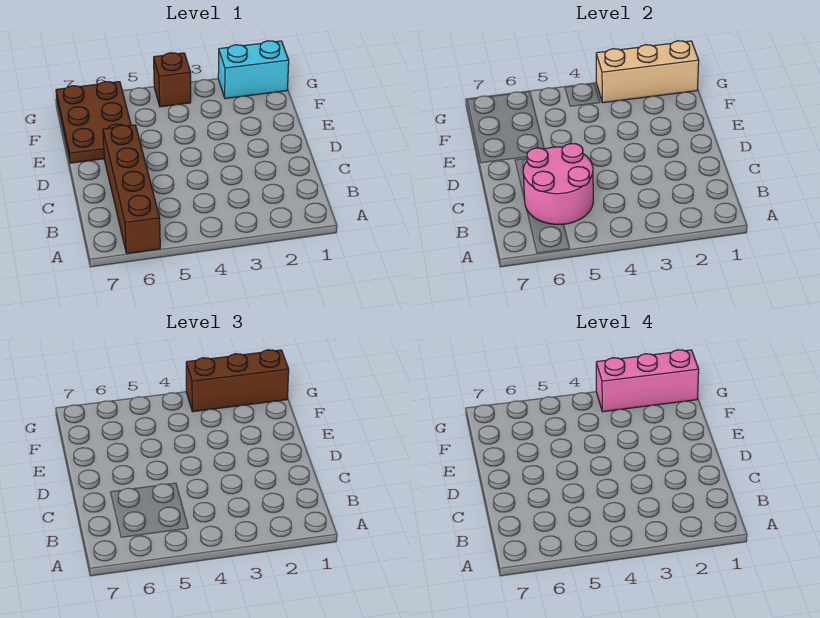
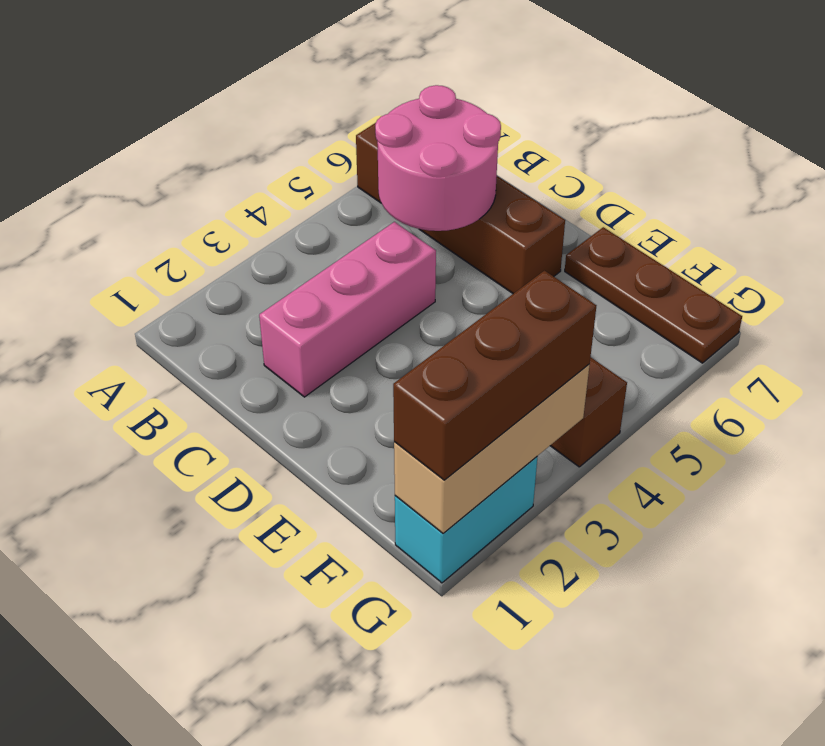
brown plate E6:G7 level 1 -> brown plate E7:G7 level 1
pink brick G1:G3 level 4 -> pink brick C2:C4 level 1

